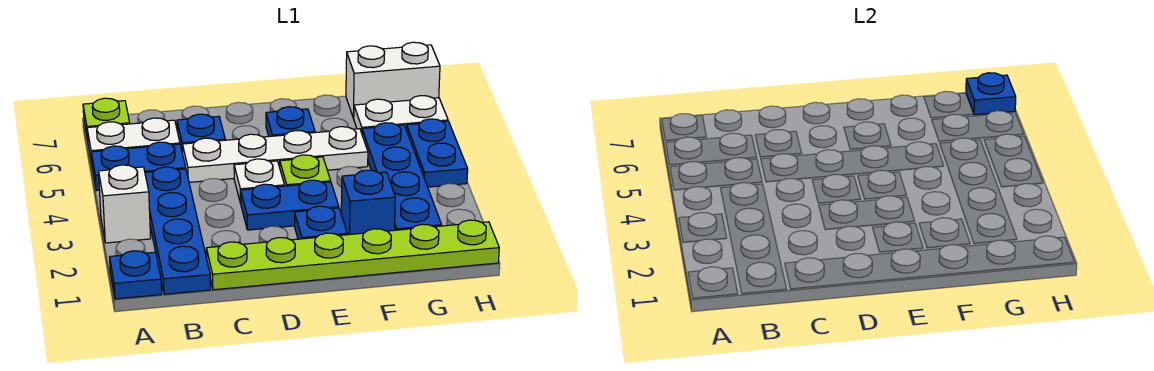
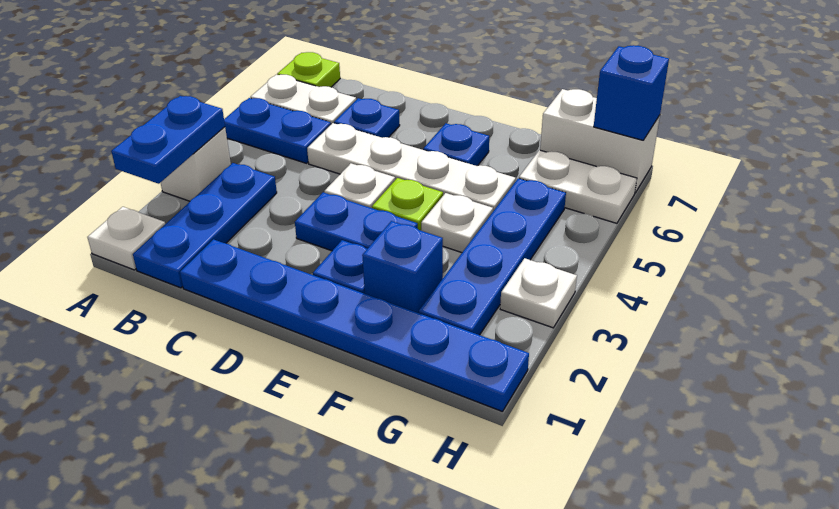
blue plate A1 level 1 -> white plate A1 level 1
blue plate B1:B4 level 1 -> blue plate B1:B3 level 1
lime plate C1:H1 level 1 -> blue plate C1:H1 level 1
none -> white plate F4 level 1
none -> white plate H3 level 1
blue plate H4:H5 level 1 -> blue plate A2:A3 level 2
blue plate H7 level 2 -> blue brick H7 level 2

